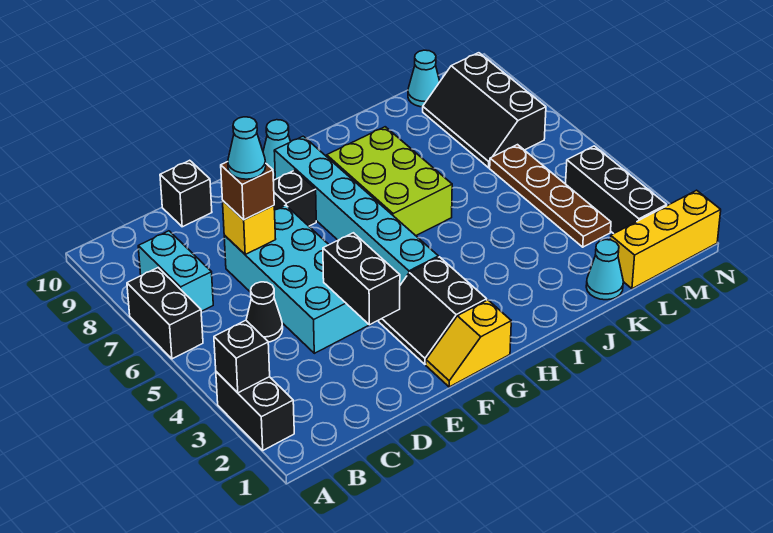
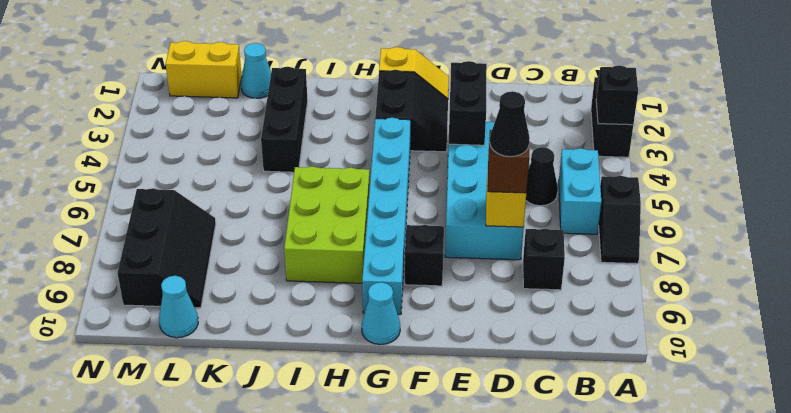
black brick A6:A7 level 1 -> black slope A6:A7 level 1 top 6
cyan brick B7:B8 level 1 -> cyan brick B5:B6 level 1
cyan cone D7 level 4 -> black cone D7 level 4
black brick D10 level 1 -> black brick C8 level 1
yellow brick L1:N1 level 1 -> yellow brick L1:M1 level 1
brown plate L3:L6 level 1 -> none
black brick M2:M4 level 1 -> black brick J2:J4 level 1

